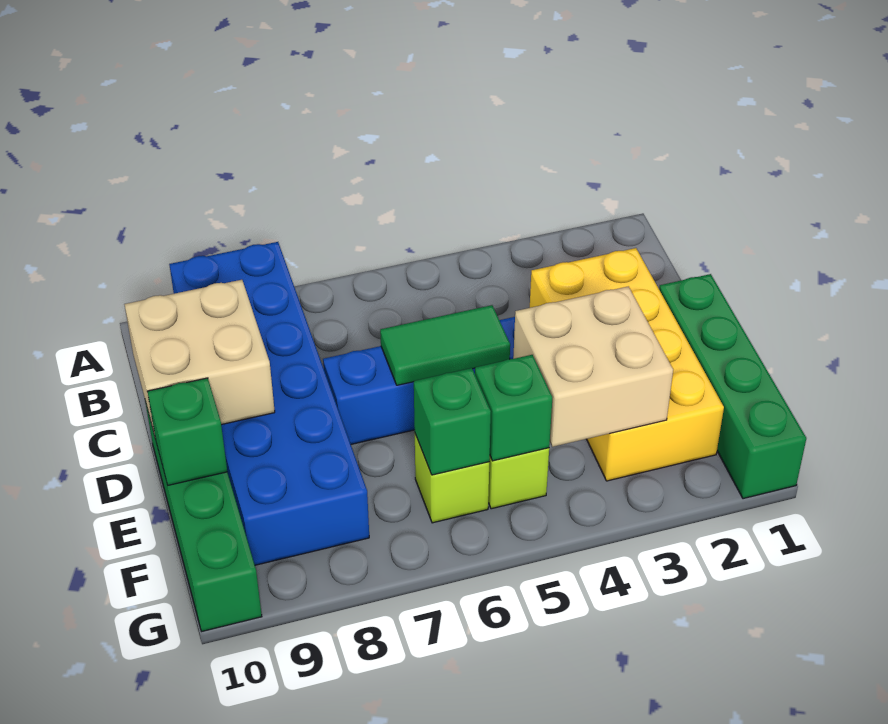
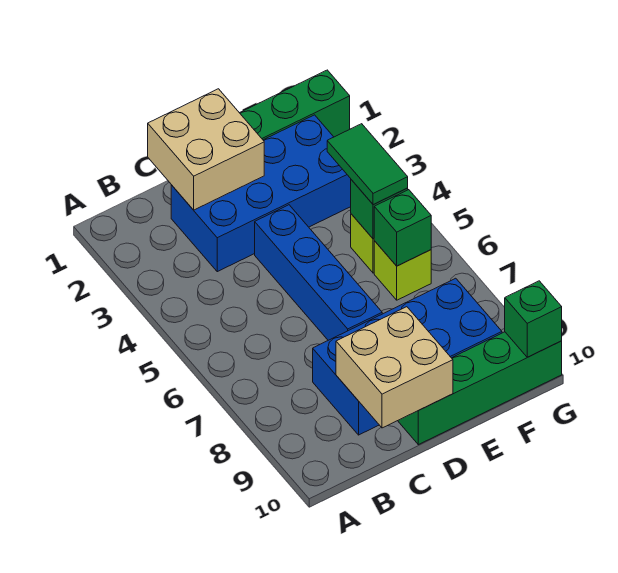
blue brick A8:F9 level 1 -> blue brick C8:F9 level 1
yellow brick C2:F3 level 1 -> blue brick C2:F3 level 1
green tile D5:D6 level 2 -> green tile F4:F5 level 3
tan brick E3:F4 level 2 -> tan brick C1:D2 level 2
green brick E10 level 2 -> green brick G10 level 2

